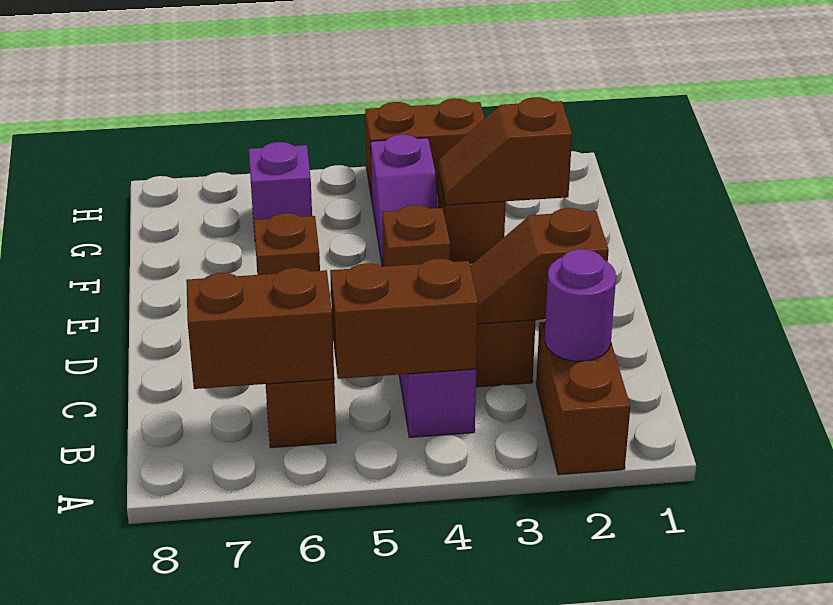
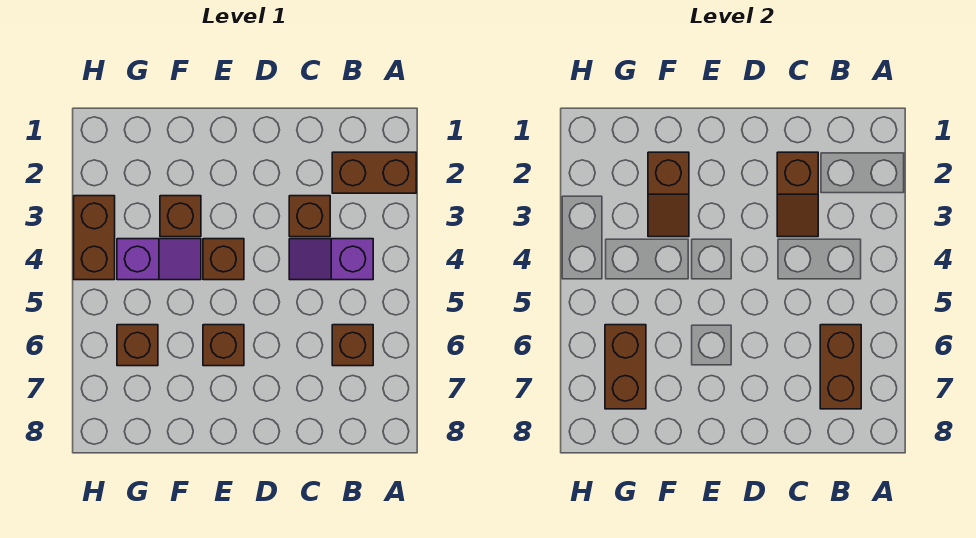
purple round brick B2 level 2 -> none
brown brick B4:B5 level 2 -> brown brick G6:G7 level 2
purple brick G6 level 1 -> brown brick G6 level 1

